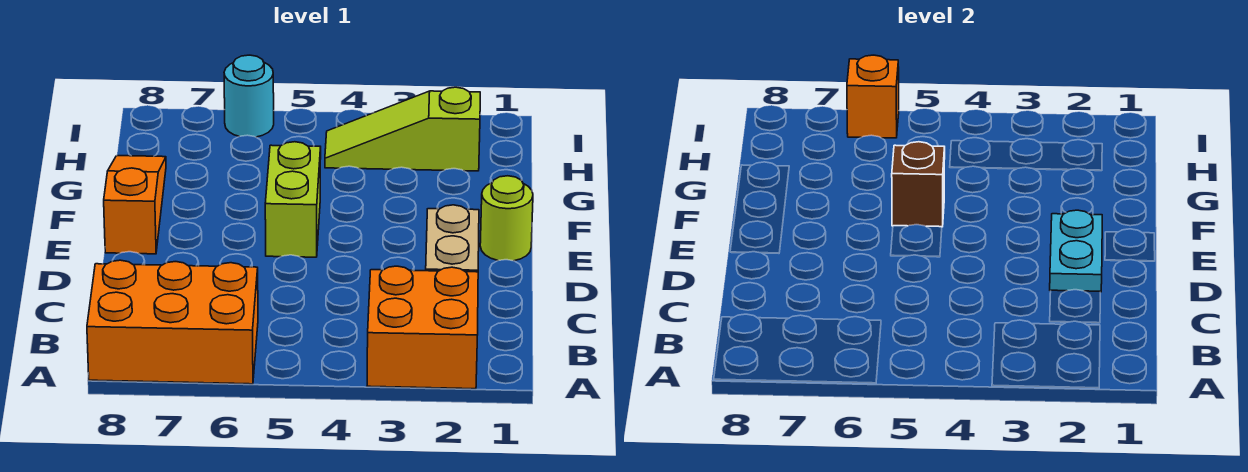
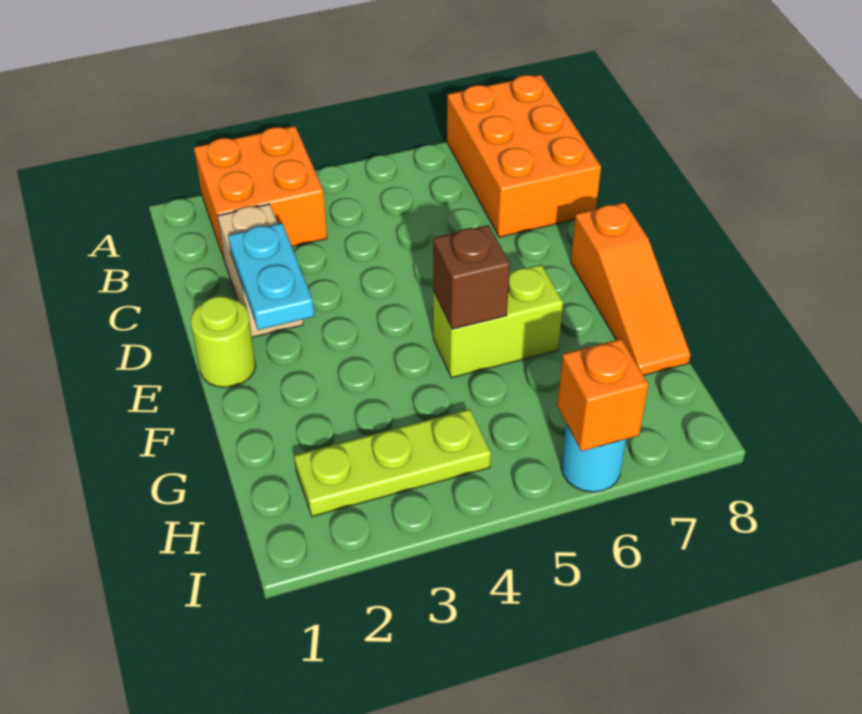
orange brick A6:B8 level 1 -> orange brick A7:C8 level 1
lime brick E5:F5 level 1 -> lime brick F5:F6 level 1
lime slope H2:H4 level 1 top 2 -> lime plate H2:H4 level 1

